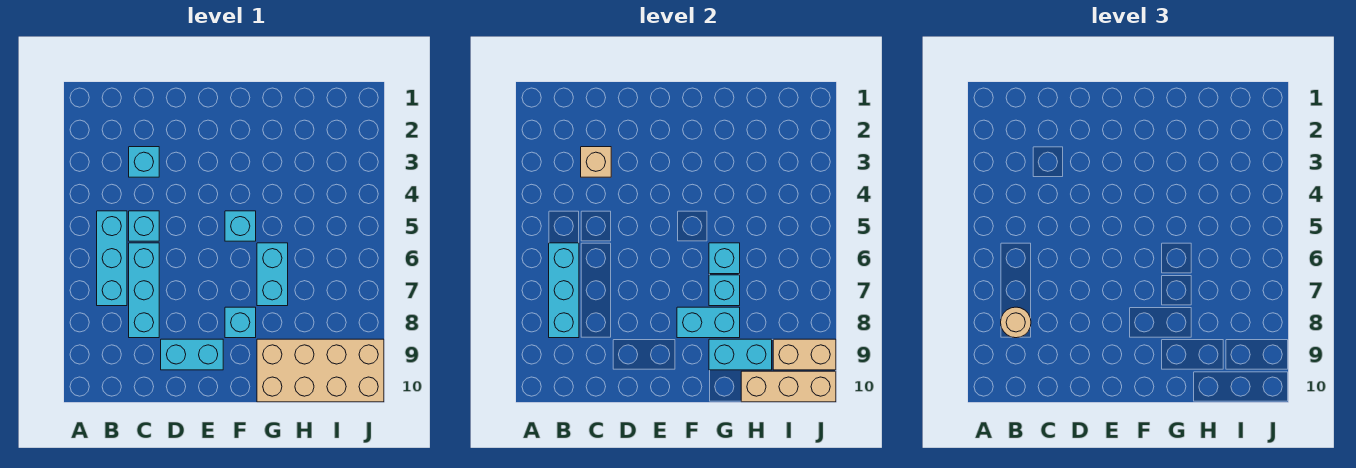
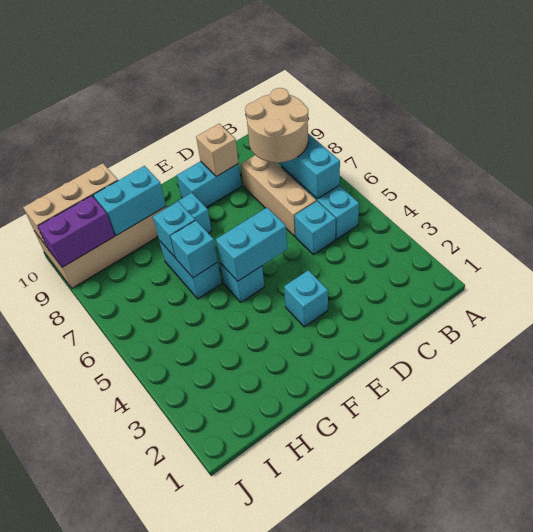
tan round brick B8 level 3 -> tan round brick B7:C8 level 3
cyan brick C3 level 1 -> cyan brick E3 level 1
tan brick C3 level 2 -> tan brick D9 level 2
cyan brick C6:C8 level 1 -> tan brick C6:C8 level 1
cyan brick F8:G8 level 2 -> cyan brick E5:F5 level 2
tan brick I9:J9 level 2 -> purple brick I9:J9 level 2

